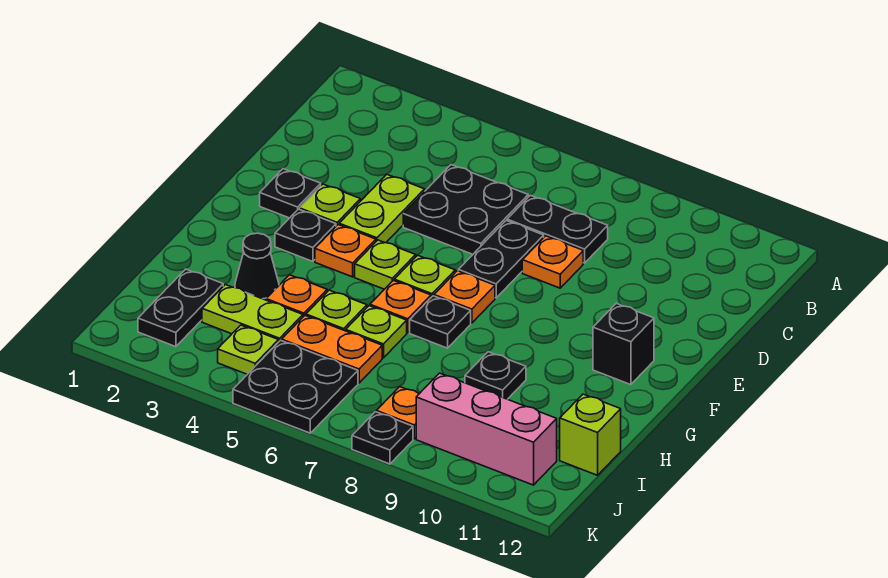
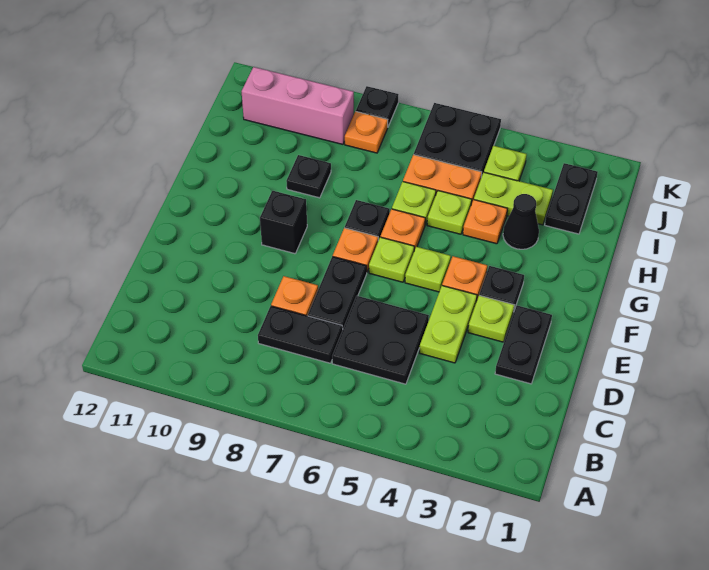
black plate E2 level 1 -> black plate D2:E2 level 1
black brick F11 level 1 -> black brick F9 level 1
lime brick I12 level 1 -> none

